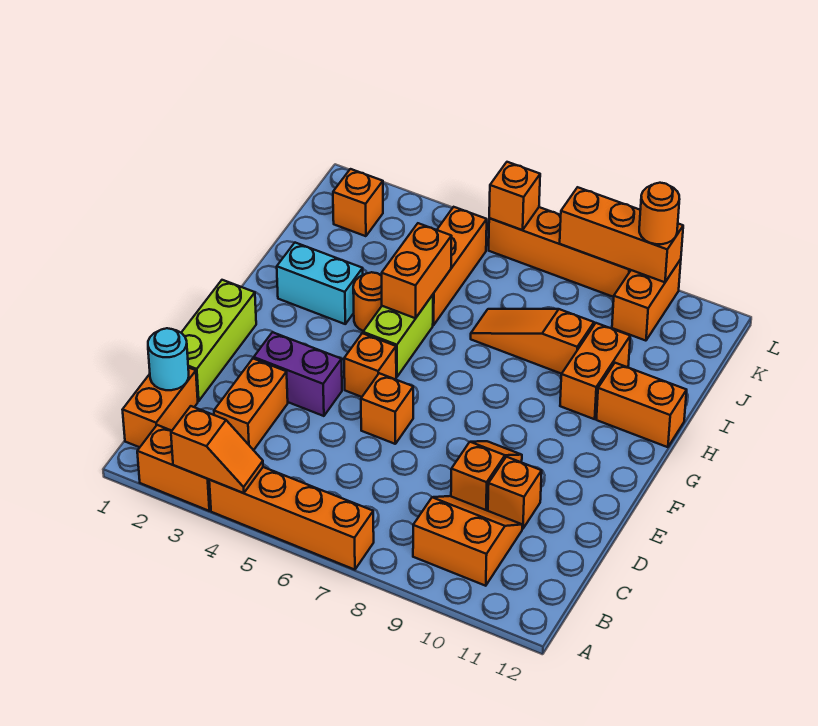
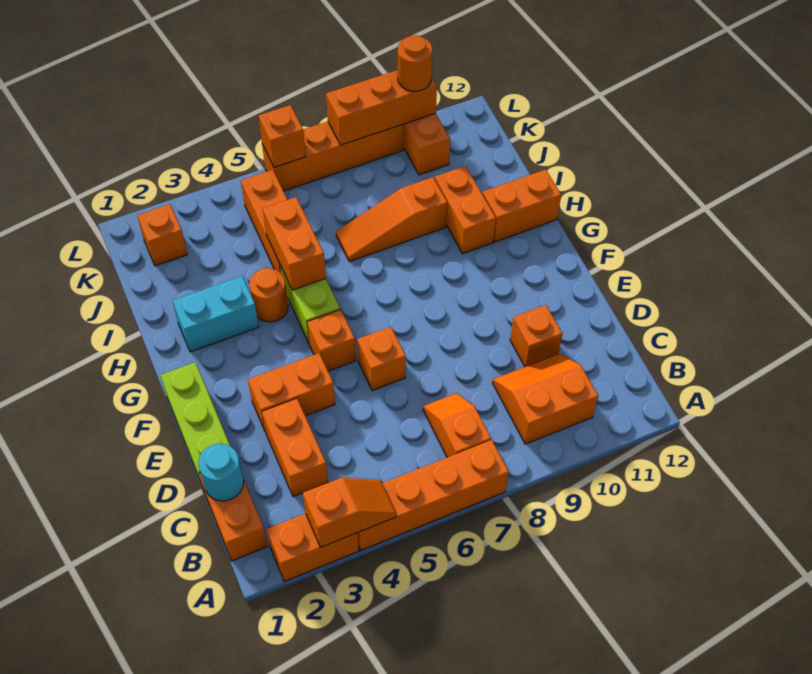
orange slope D9:E9 level 1 top D -> orange slope B7:C7 level 1 top B
purple brick E3:E4 level 1 -> orange brick E3:E4 level 1

